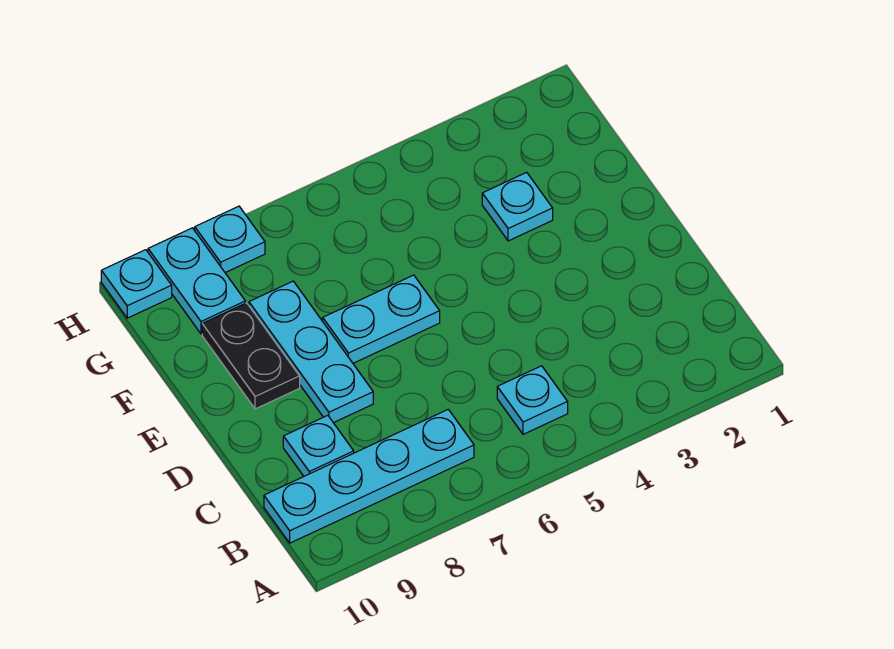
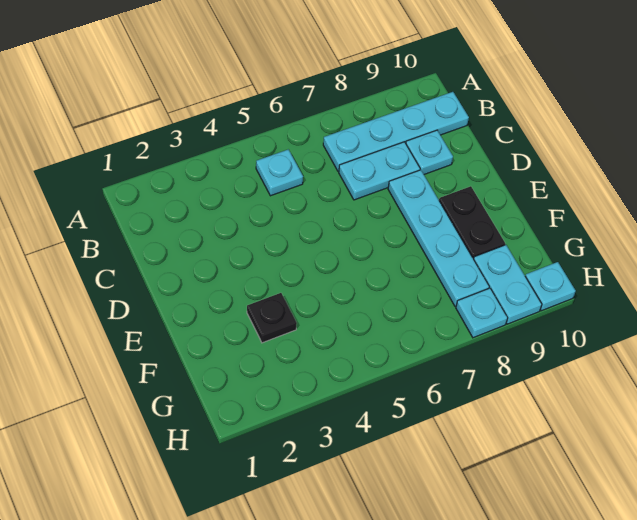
cyan plate D8:F8 level 1 -> cyan plate D8:G8 level 1
cyan plate E6:E7 level 1 -> cyan plate C7:C8 level 1
cyan plate F3 level 1 -> black plate F3 level 1

